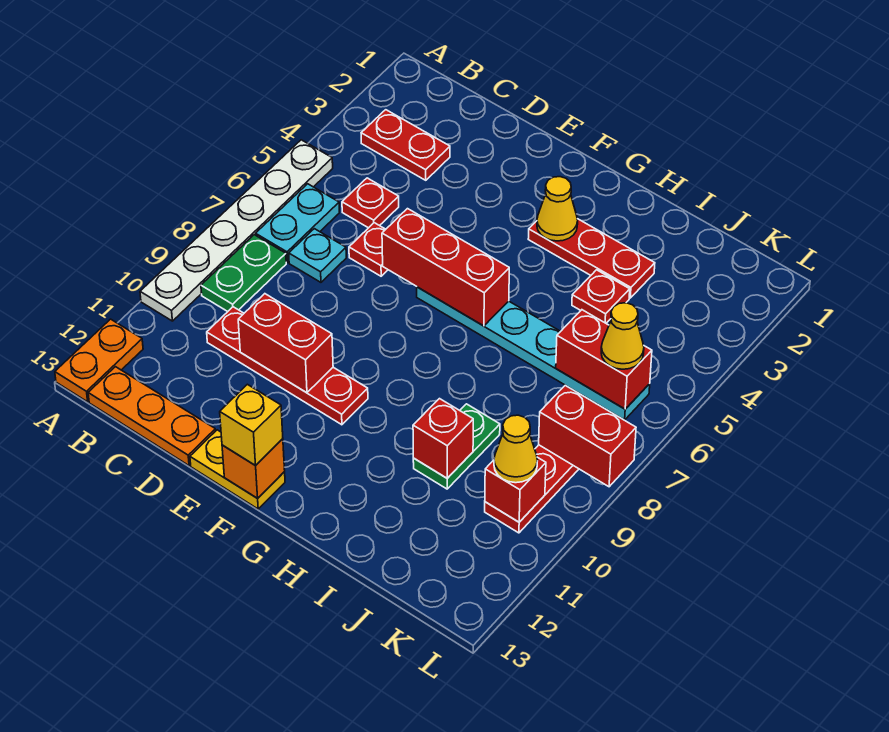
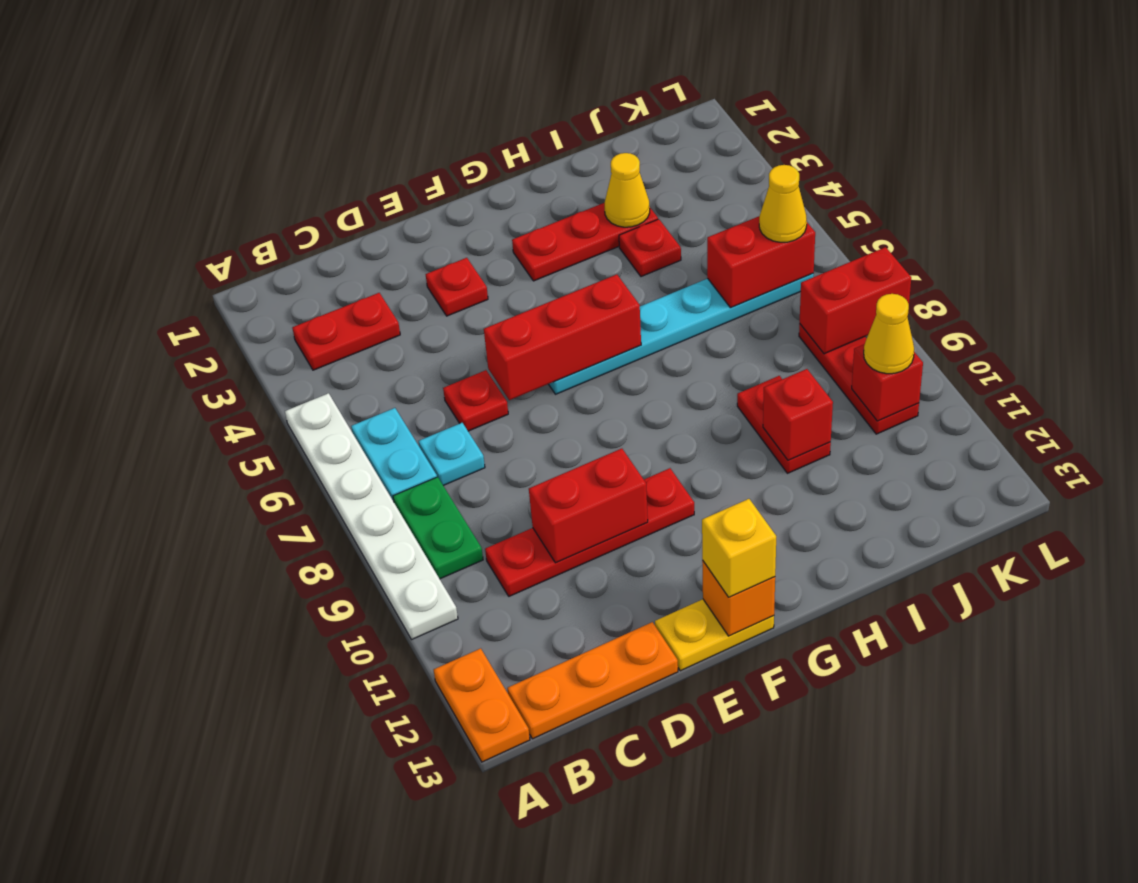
red plate C5 level 1 -> red plate E3 level 1
yellow cone G3 level 2 -> yellow cone I3 level 2
green plate I9:I10 level 1 -> red plate I9:I10 level 1

